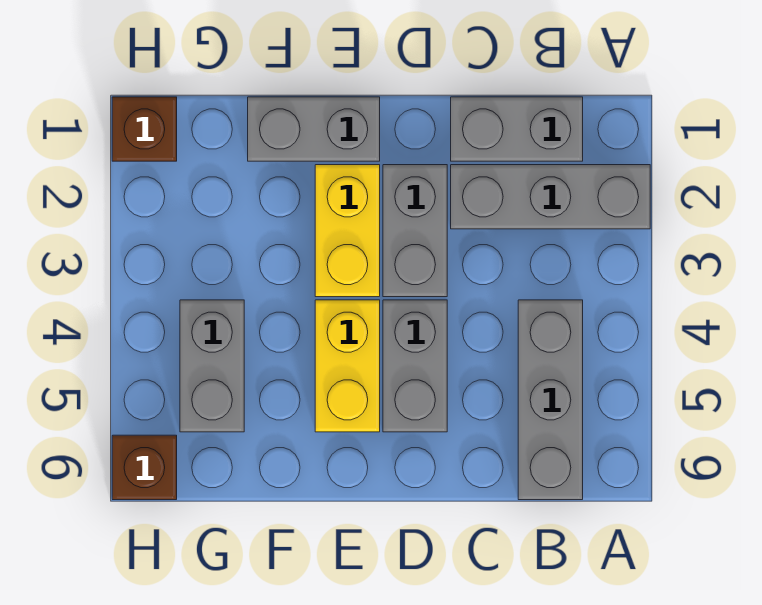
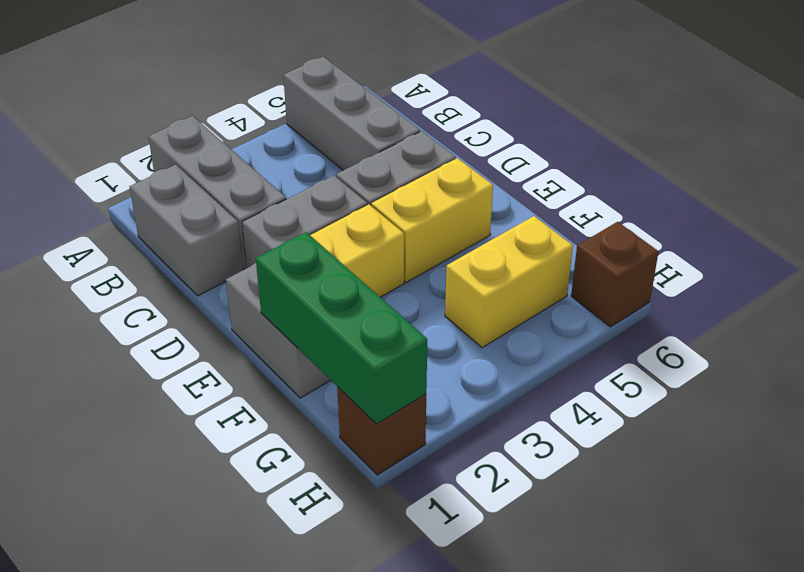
grey brick B4:B6 level 1 -> grey brick A5:C5 level 1
none -> green brick F1:H1 level 2
grey brick G4:G5 level 1 -> yellow brick G4:G5 level 1

